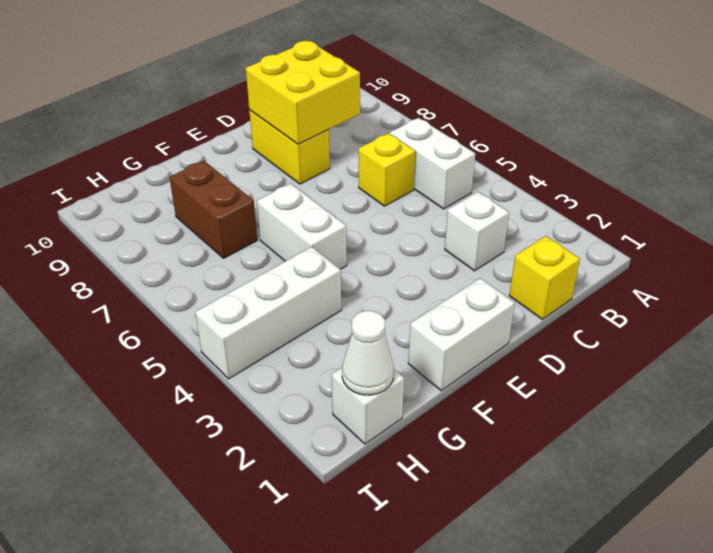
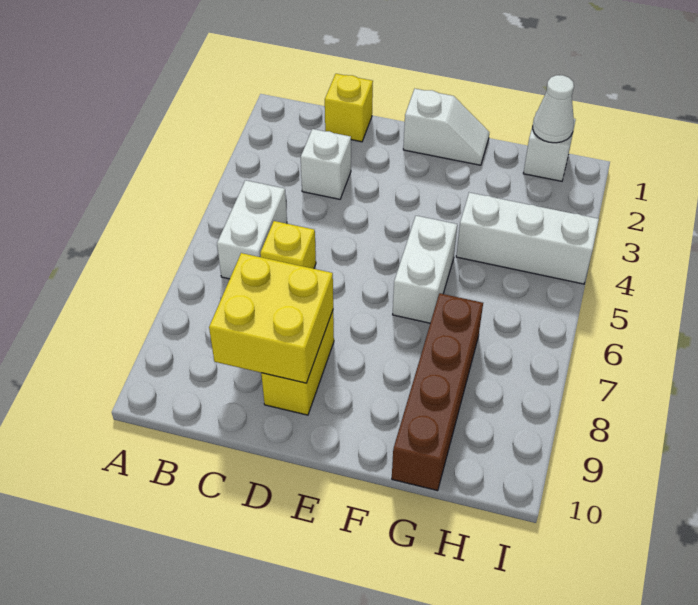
white brick E1:F1 level 1 -> white slope E1:F1 level 1 top E
brown brick G7:G8 level 1 -> brown brick G7:G10 level 1

